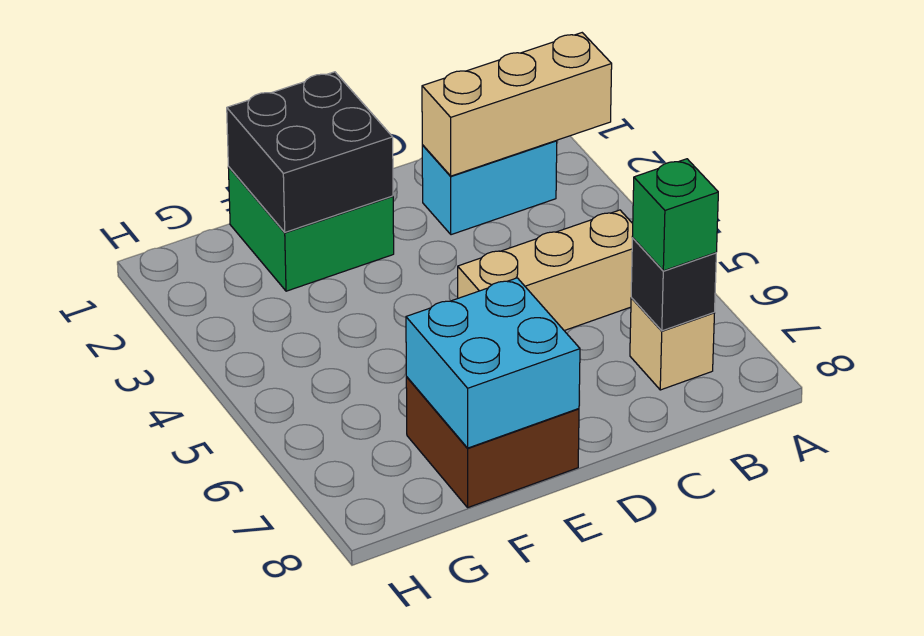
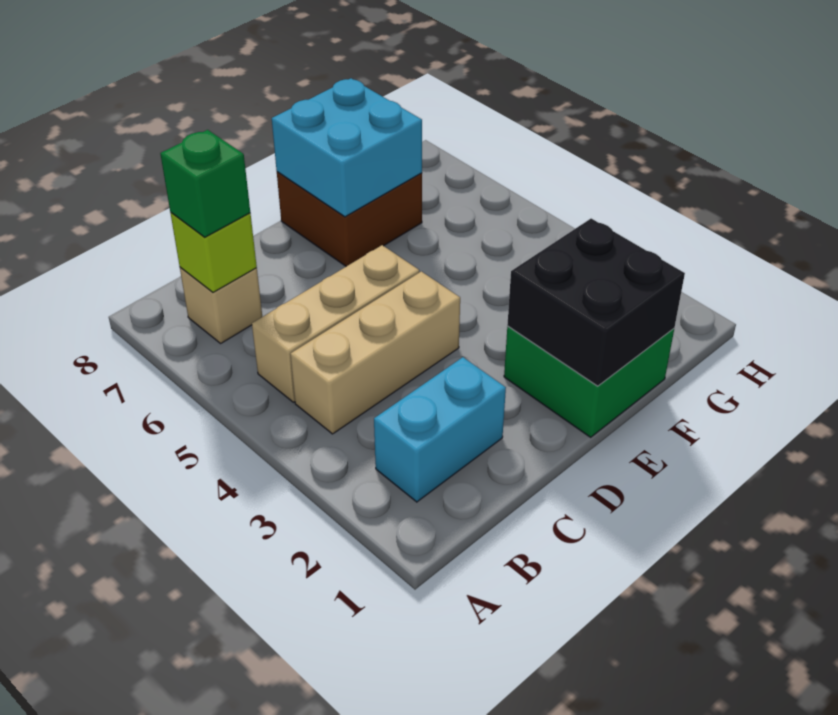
tan brick A2:C2 level 2 -> tan brick B4:D4 level 1
black brick B7 level 2 -> lime brick B7 level 2

